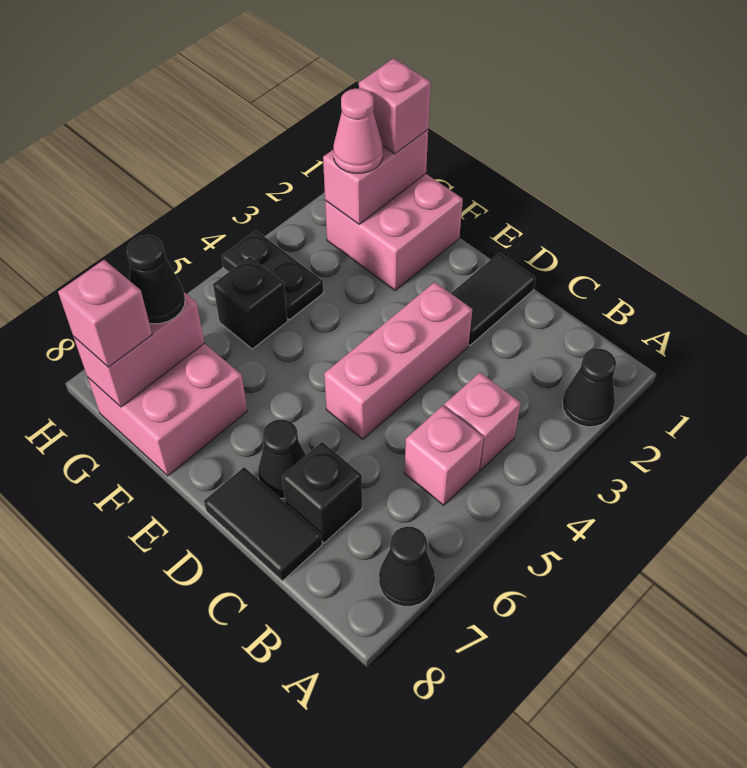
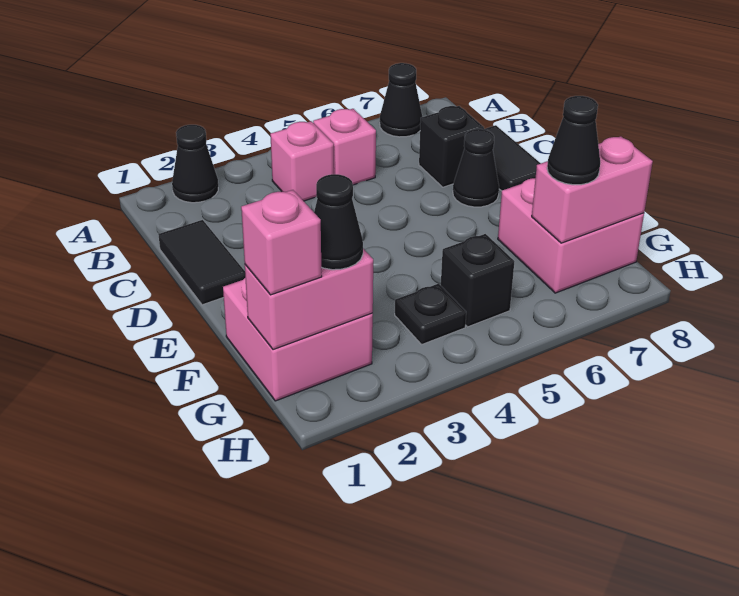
black tile D1:D2 level 1 -> black tile C1:D1 level 1
pink brick D3:D5 level 1 -> none
pink cone G2 level 3 -> black cone G2 level 3
black plate G4:H4 level 1 -> black plate G4 level 1
pink brick G8 level 3 -> none

